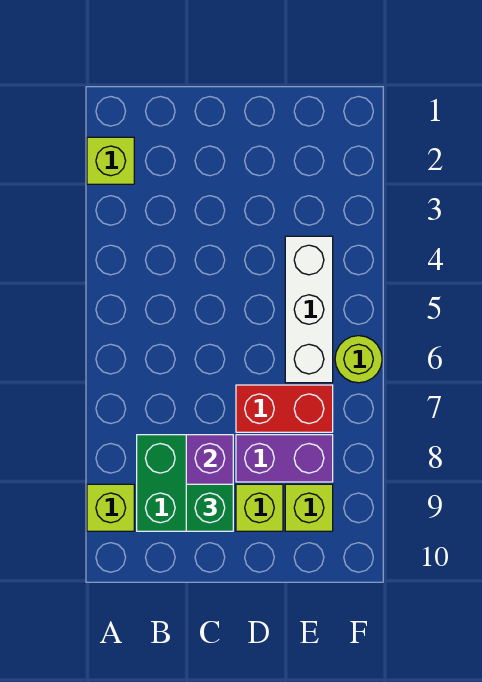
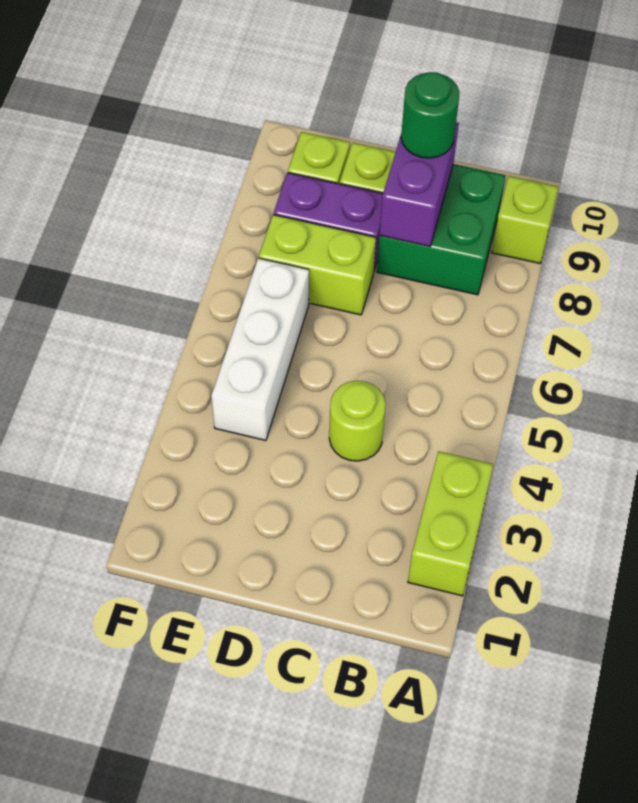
lime brick A2 level 1 -> lime brick A2:A3 level 1
green brick C9 level 3 -> green round brick C9 level 3
red brick D7:E7 level 1 -> lime brick D7:E7 level 1
lime round brick F6 level 1 -> lime round brick C4 level 1

